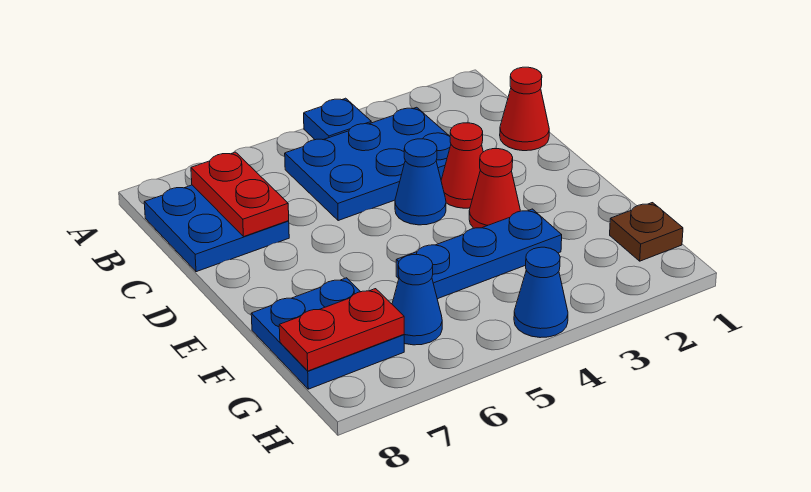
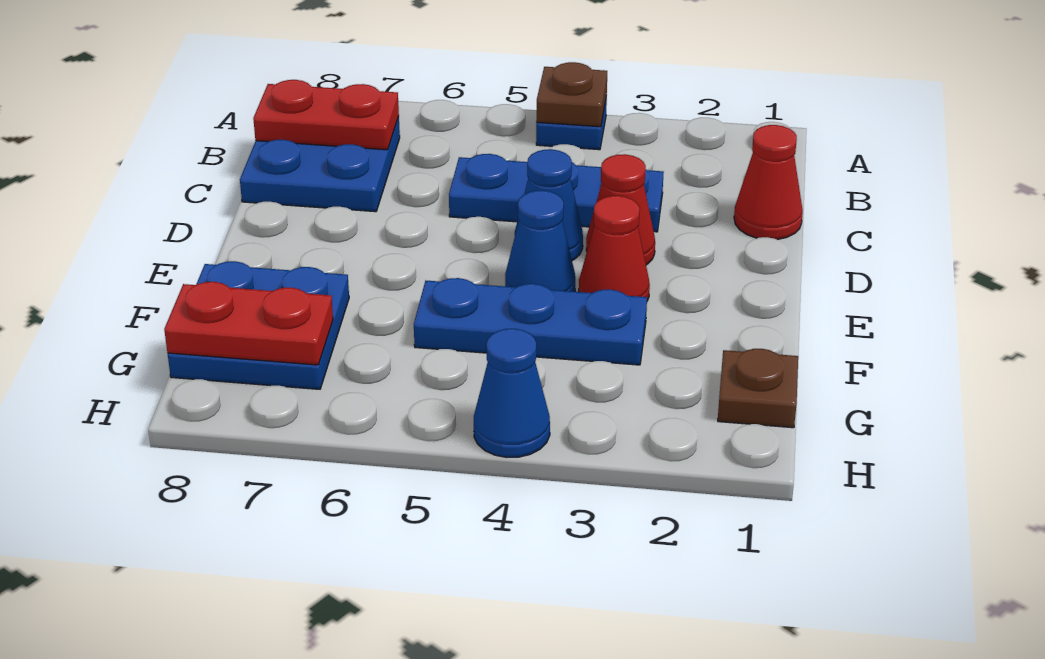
none -> brown plate A4 level 2
blue plate B3:C5 level 1 -> blue plate C3:C5 level 1
red plate B7:C7 level 2 -> red plate B7:B8 level 2
blue cone G6 level 1 -> blue cone E4 level 1

